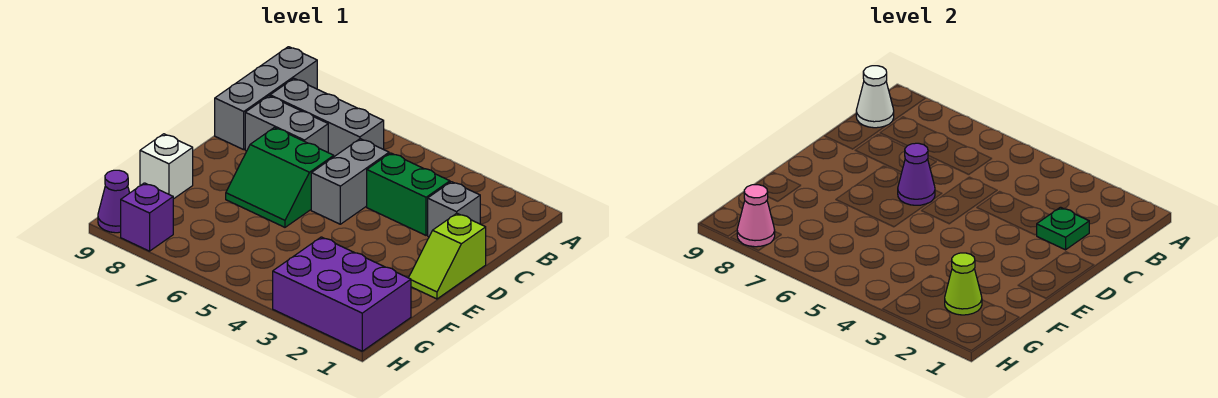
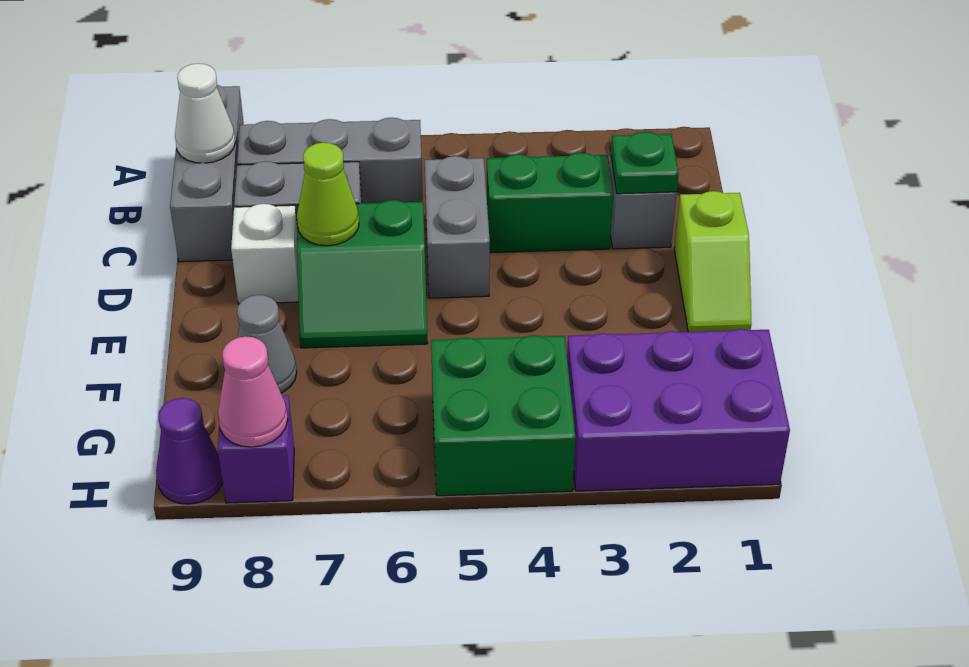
purple cone D6 level 2 -> none
none -> grey cone F8 level 1
white brick F9 level 1 -> white brick D8 level 1
lime cone G2 level 2 -> lime cone D7 level 2
none -> green brick G4:H5 level 1

